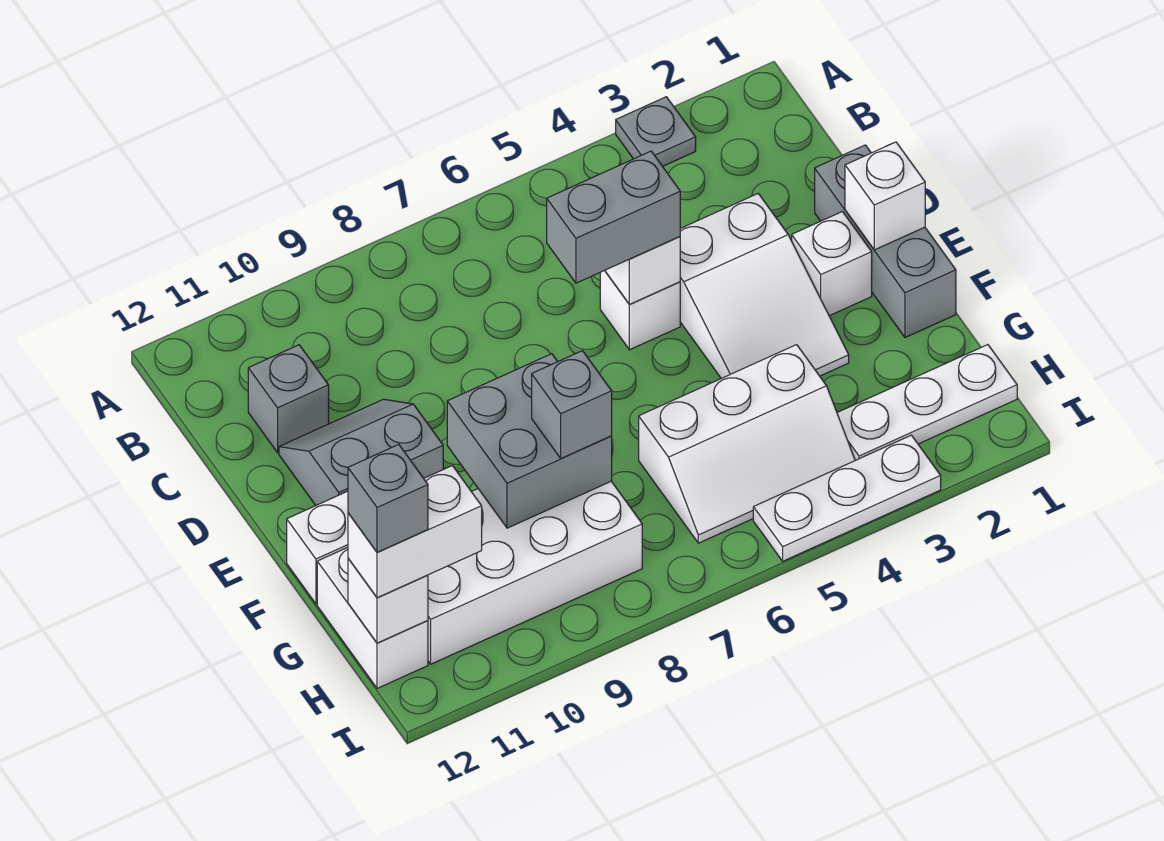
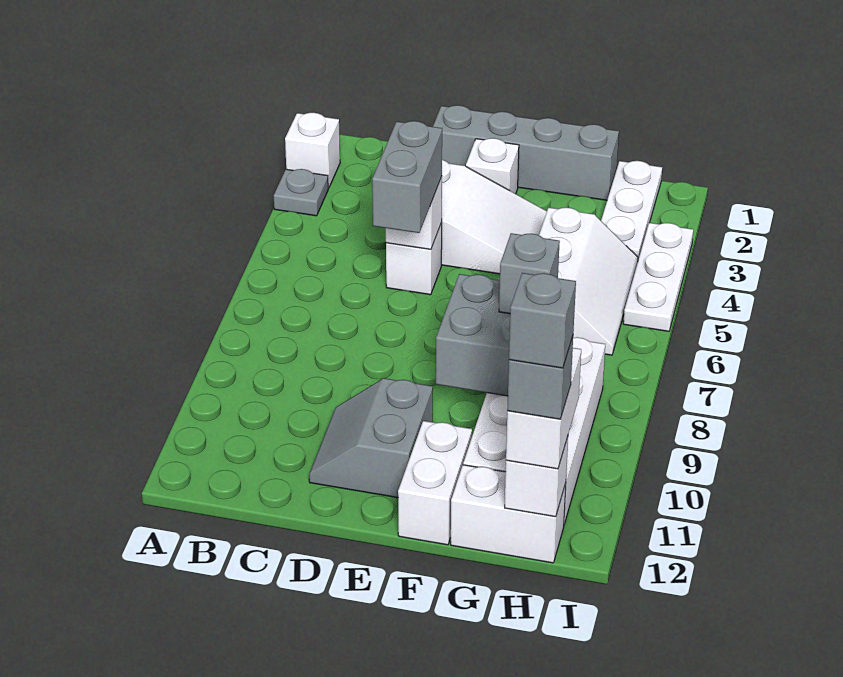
grey brick C11 level 1 -> grey brick H12 level 5
grey brick D1:F1 level 1 -> grey brick D1:G1 level 1
white brick E1 level 2 -> white brick A2 level 1

